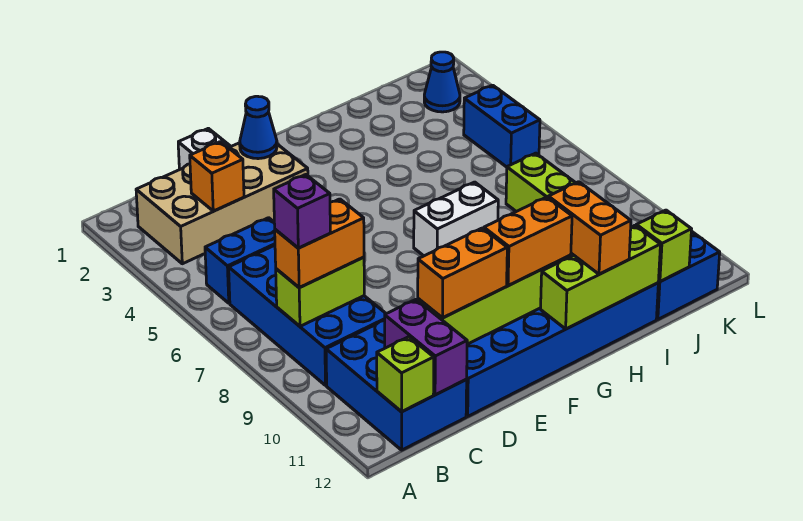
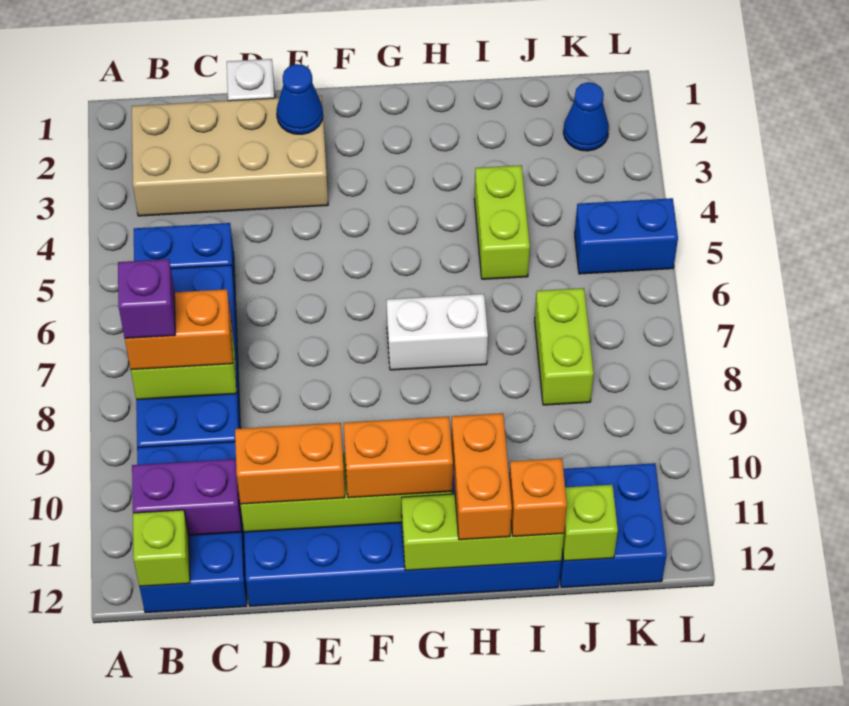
orange brick C3 level 2 -> orange brick I12 level 3
purple brick C11:C12 level 2 -> purple brick B11:C11 level 2
none -> lime brick I4:I5 level 1
blue brick K4:K5 level 1 -> blue brick K5:L5 level 1

